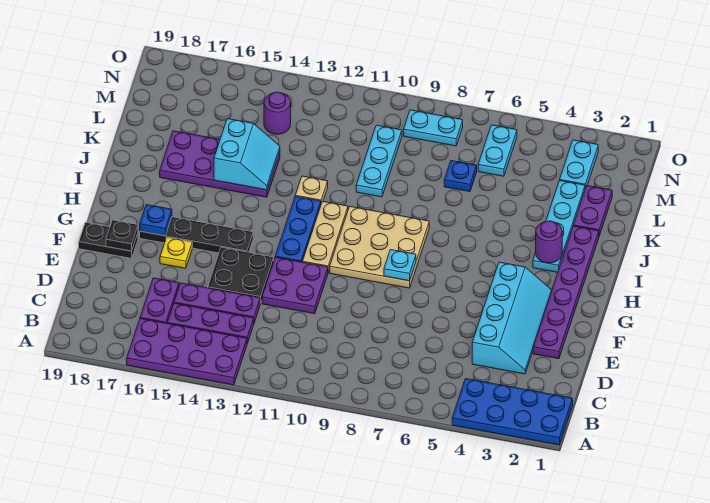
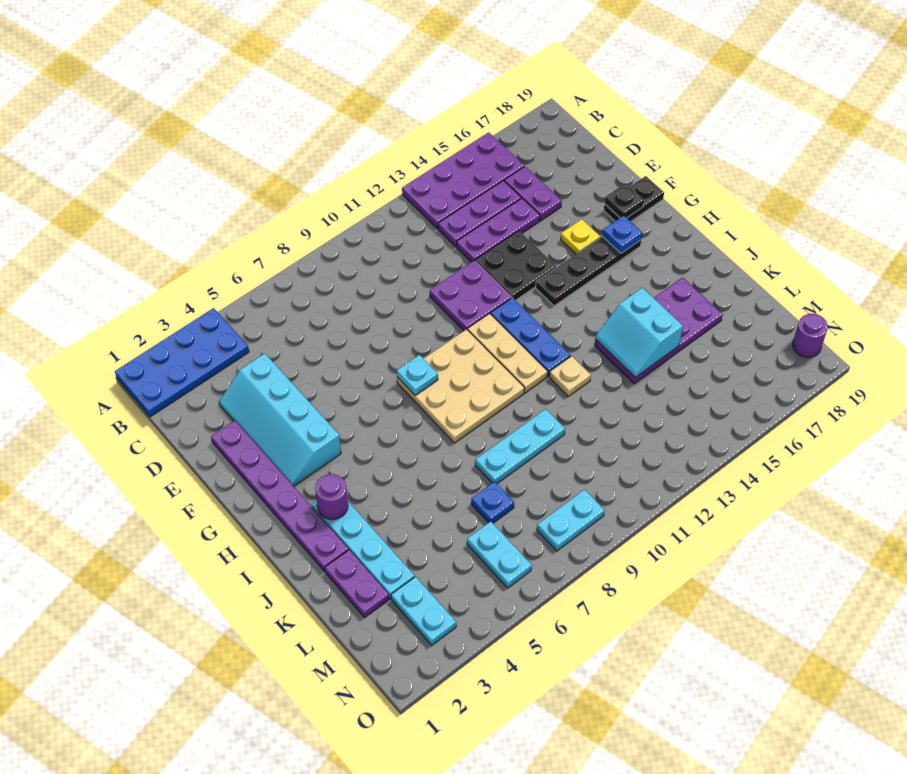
cyan plate K10:M10 level 1 -> cyan plate K8:K10 level 1
purple round brick M14 level 1 -> purple round brick N19 level 1

